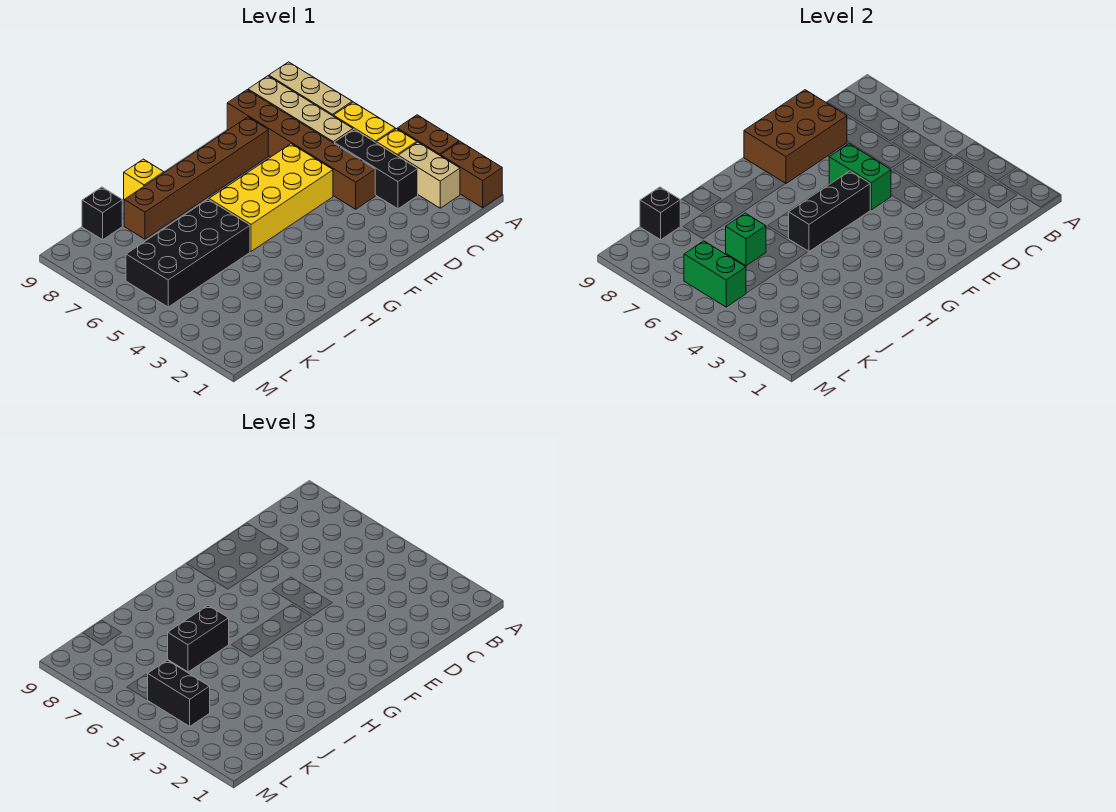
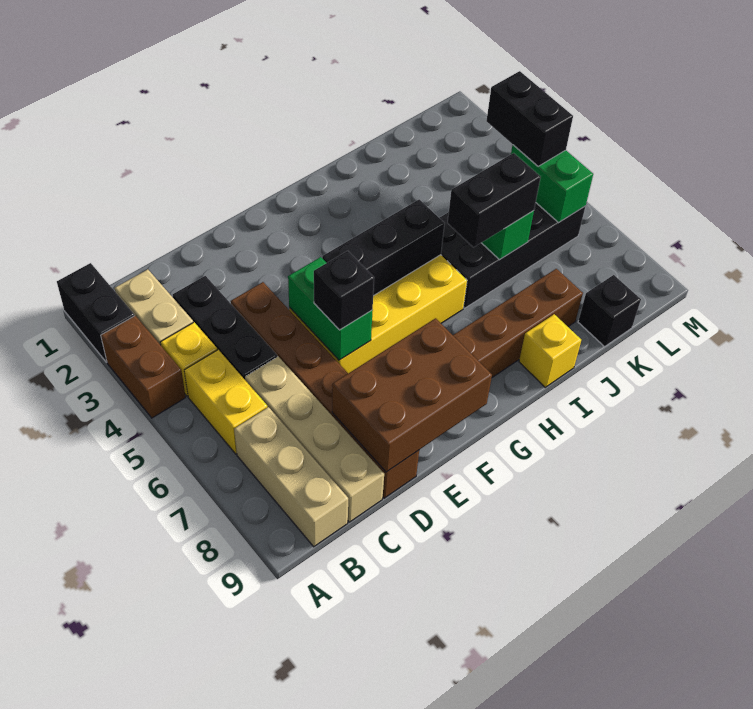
brown brick A1:A2 level 1 -> black brick A1:A2 level 1
black brick K9 level 2 -> black brick E6 level 3

